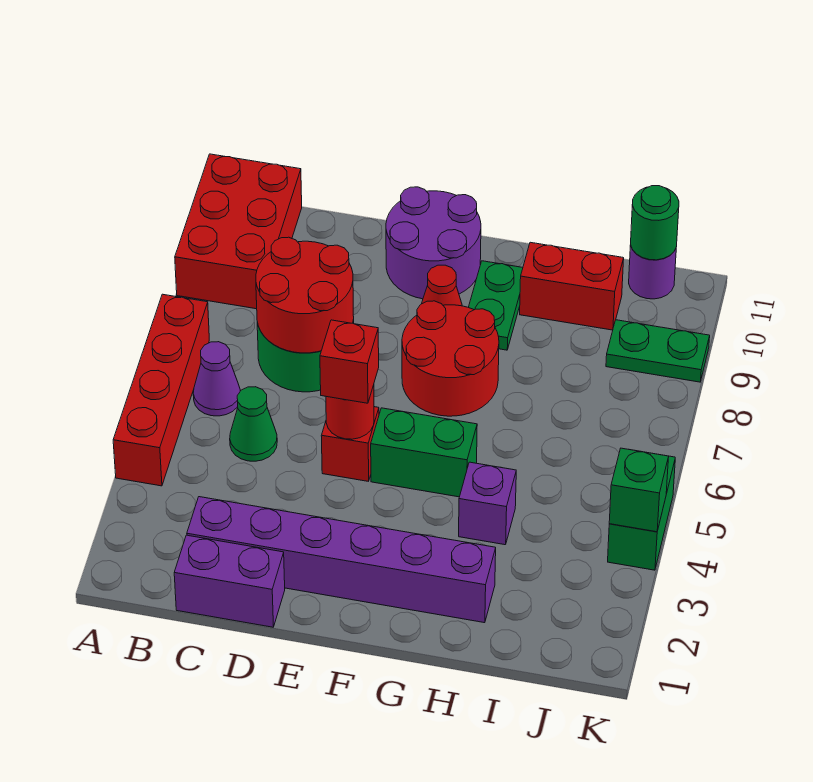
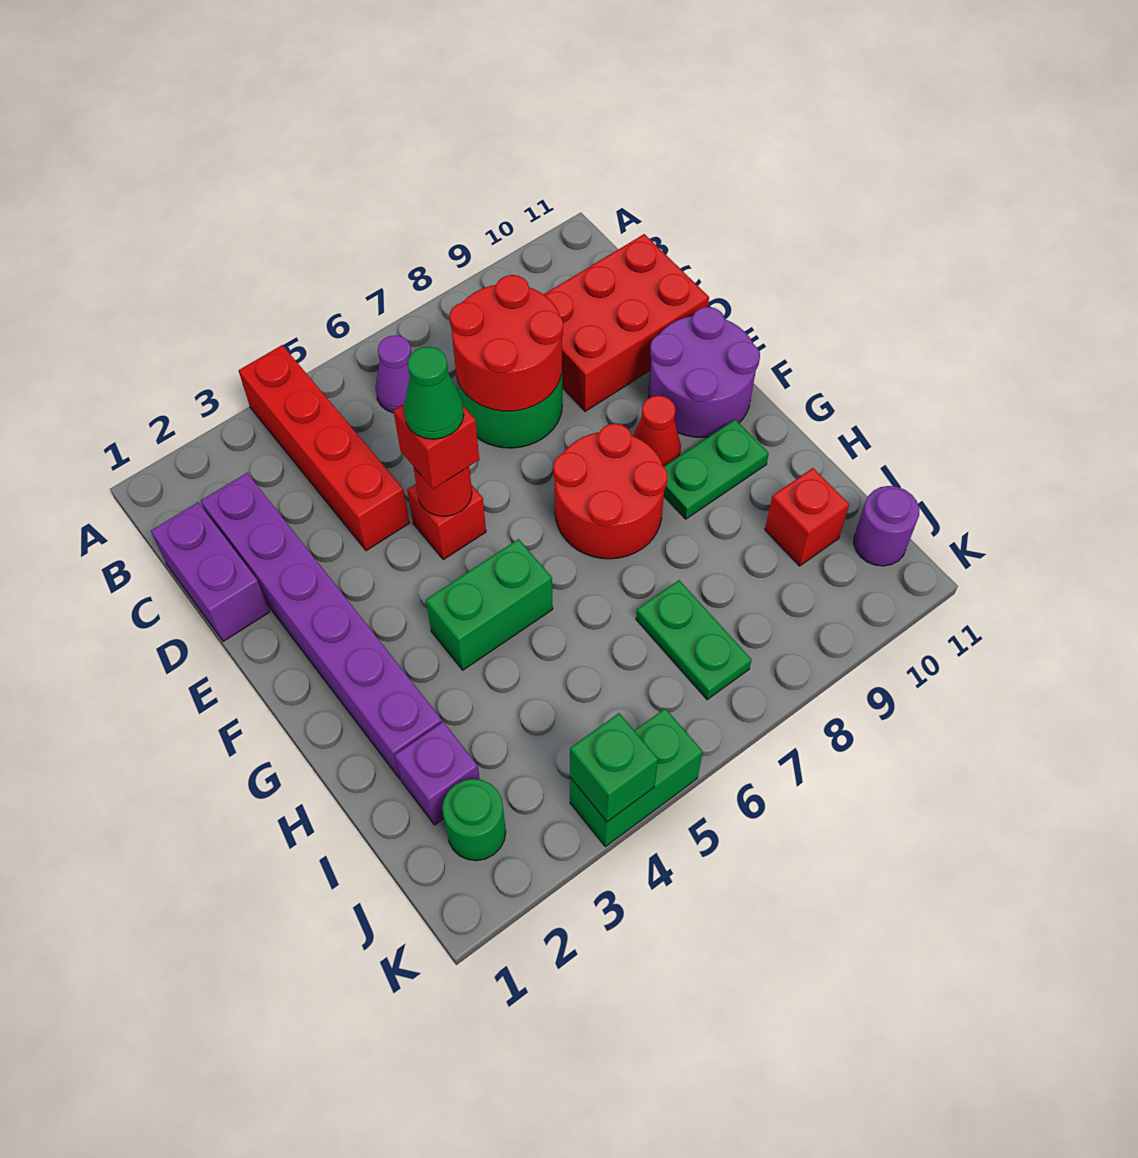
red brick A4:A7 level 1 -> red brick A4:D4 level 1
red brick A9:B11 level 1 -> red brick C9:D11 level 1
green cone C5 level 1 -> green cone E5 level 4
green brick F5:G5 level 1 -> green brick G4:G5 level 1
purple brick H4 level 1 -> purple brick I2 level 1
red brick H10:I10 level 1 -> red brick I10 level 1
green plate J9:K9 level 1 -> green plate I7:J7 level 1
green round brick J11 level 2 -> green round brick J2 level 1

